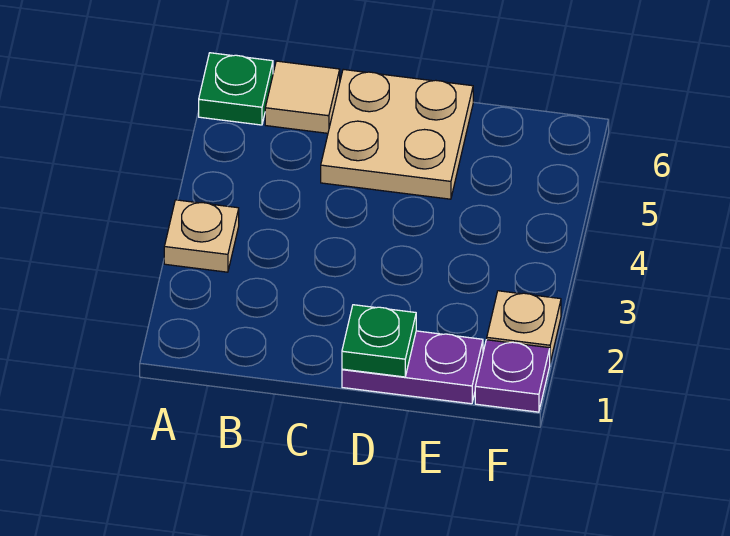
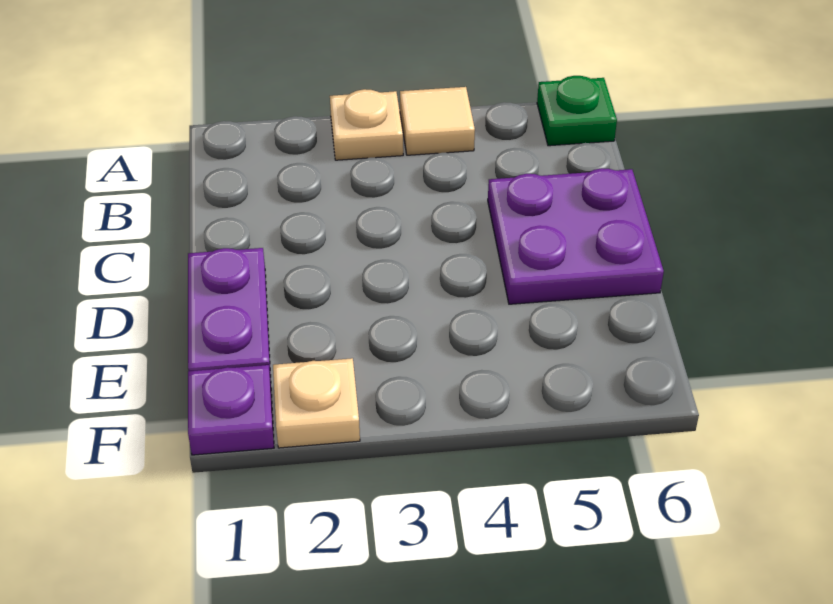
tan tile B6 level 1 -> tan tile A4 level 1
tan plate C5:D6 level 1 -> purple plate C5:D6 level 1
green plate D1 level 2 -> none

